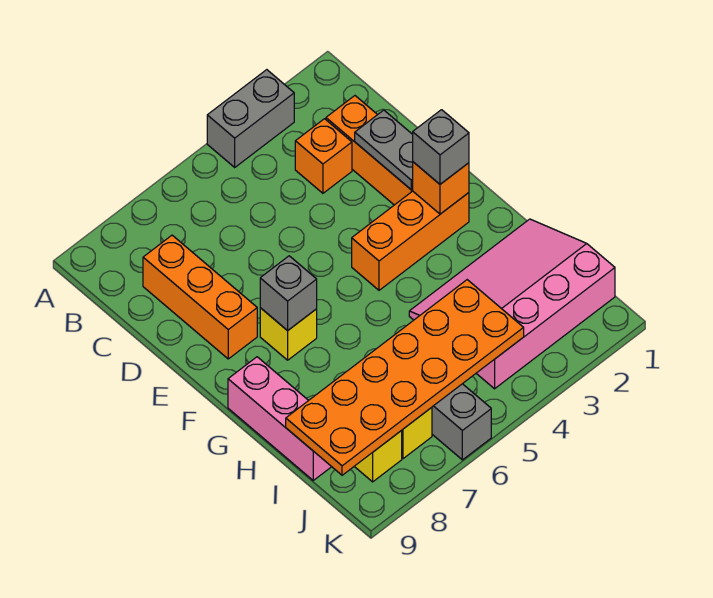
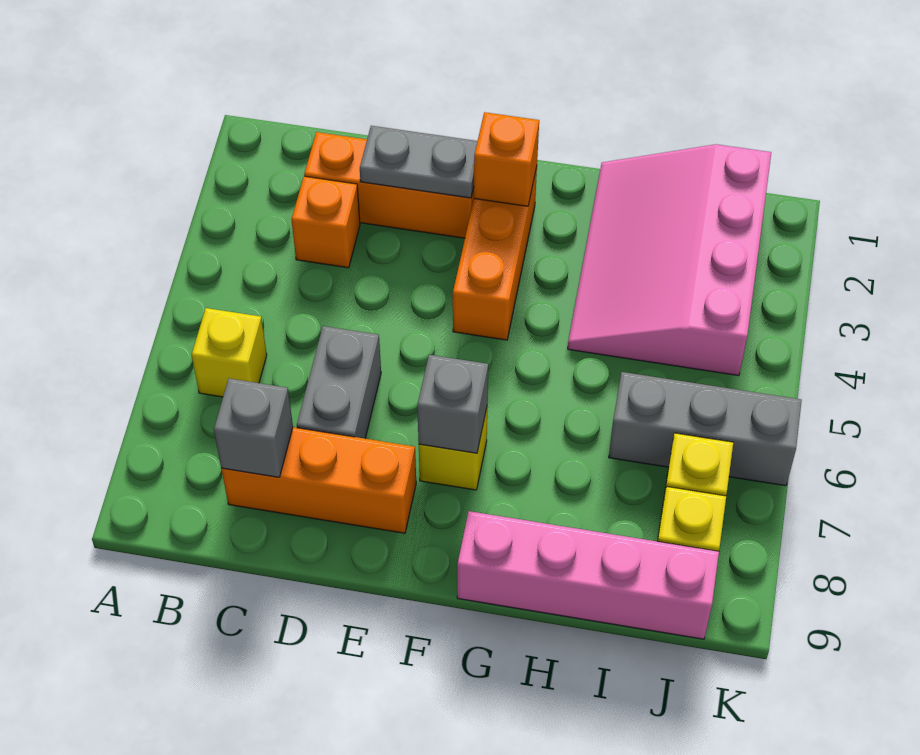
grey brick A3:A4 level 1 -> grey brick D6:D7 level 1
none -> yellow brick B6 level 1
grey brick F2 level 3 -> grey brick C8 level 2
pink brick G9:I9 level 1 -> pink brick G9:J9 level 1
orange plate I4:J9 level 2 -> none

